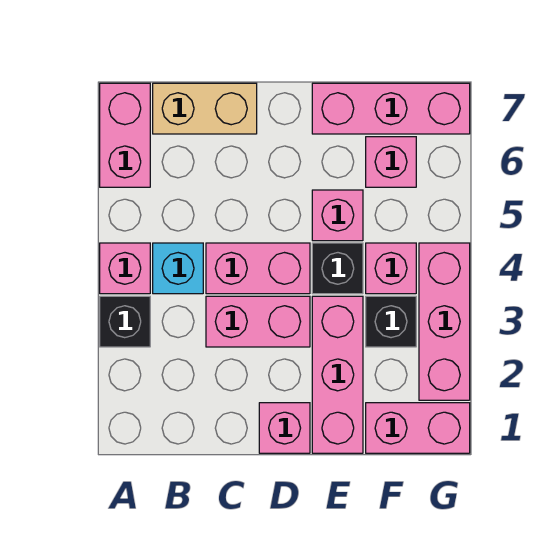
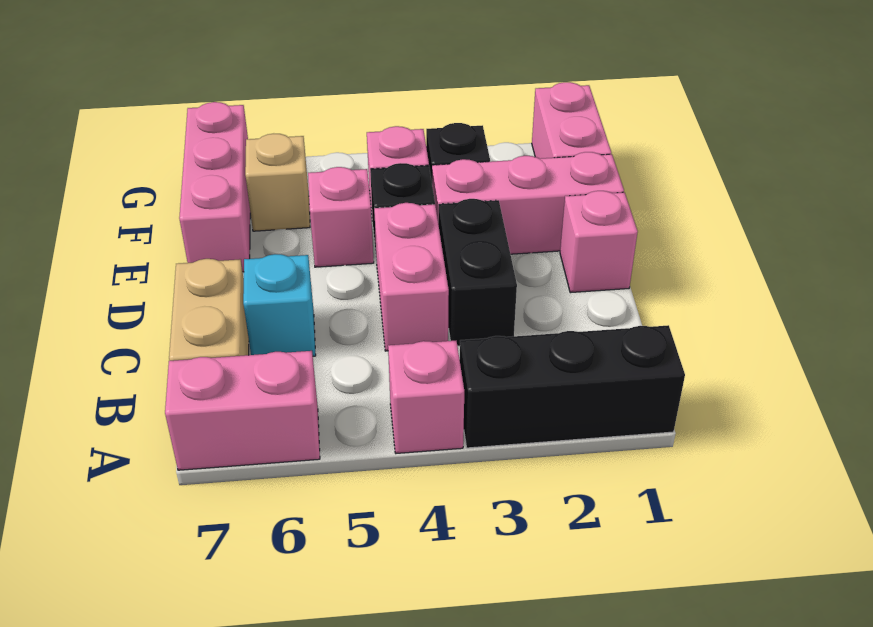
black brick A3 level 1 -> black brick A1:A3 level 1
cyan brick B4 level 1 -> cyan brick C6 level 1
pink brick C3:D3 level 1 -> black brick C3:D3 level 1
pink brick F6 level 1 -> tan brick F6 level 1
pink brick G2:G4 level 1 -> none

